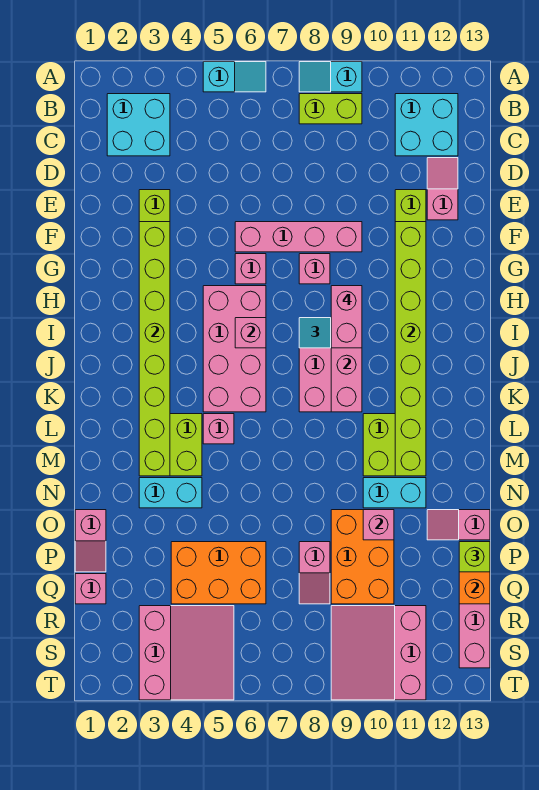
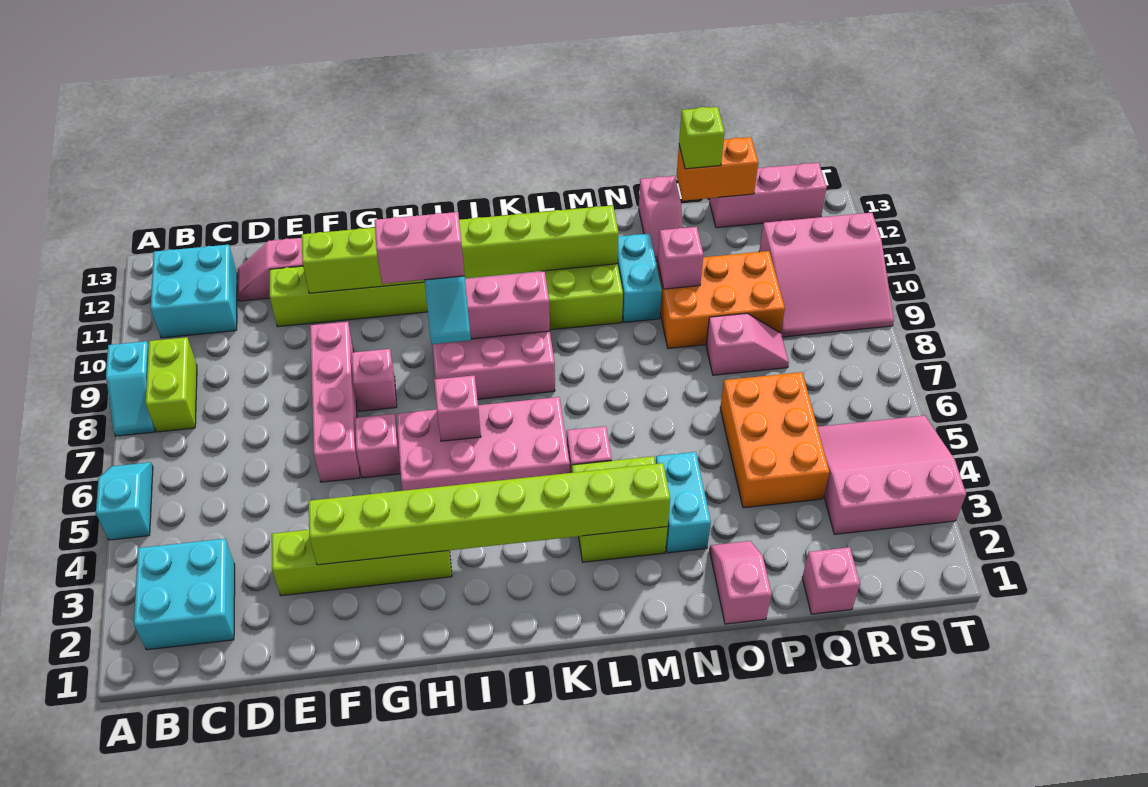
pink slope O1:P1 level 1 top O -> pink slope O1:O2 level 1 top 1

